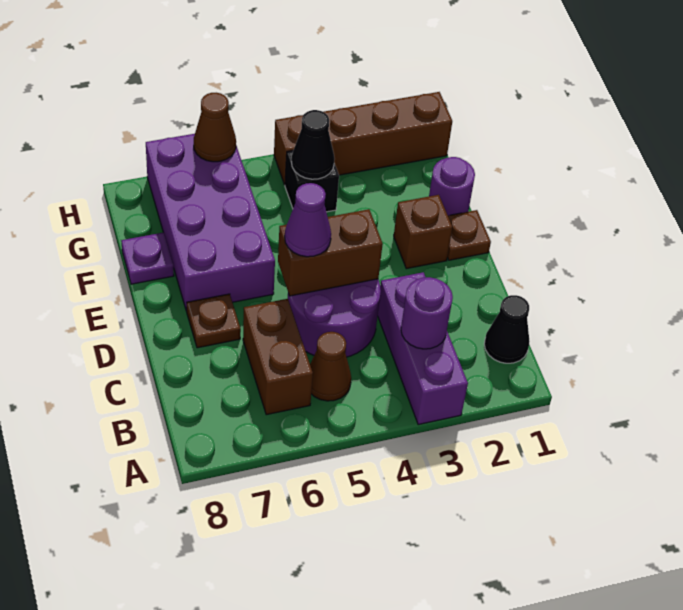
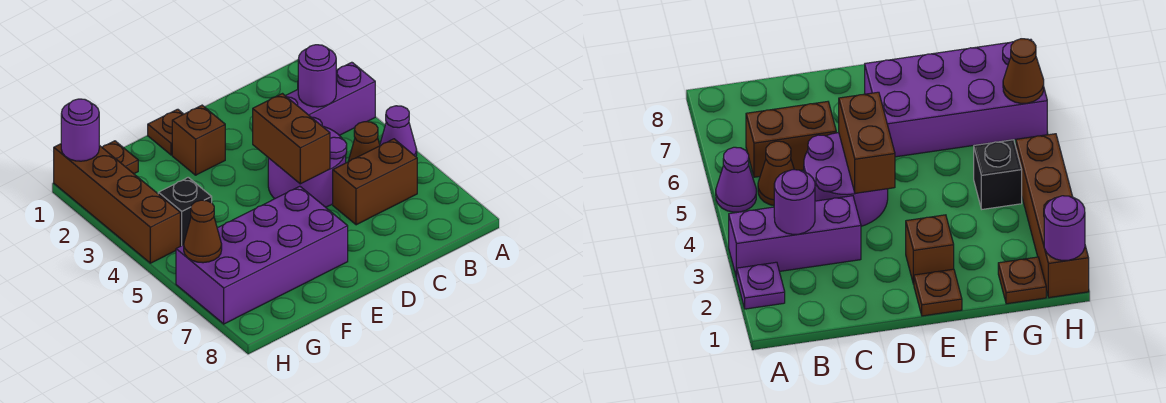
black cone B1 level 1 -> none
purple cone D5 level 3 -> purple cone A5 level 1
brown plate D7 level 1 -> brown plate G1 level 1
purple round brick F1 level 1 -> purple round brick H1 level 2
purple plate F8 level 1 -> purple plate A2 level 1
black cone G4 level 2 -> none

